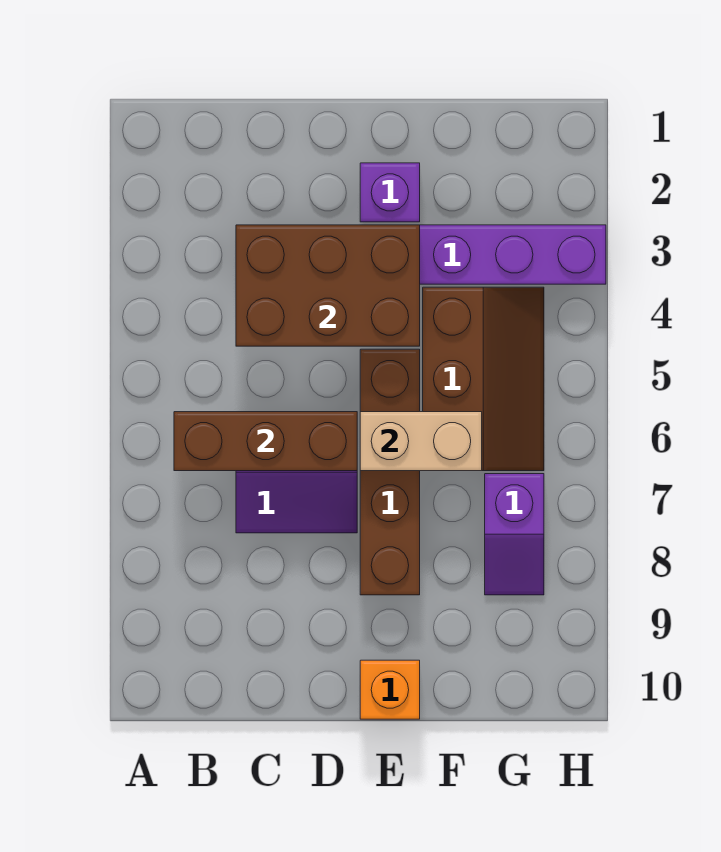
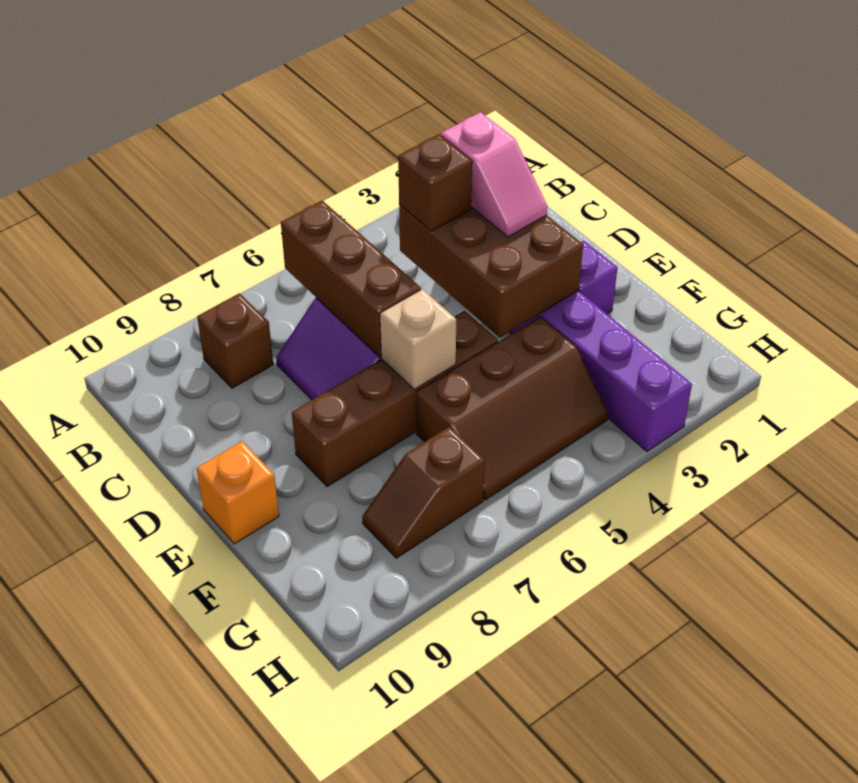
none -> brown brick B8 level 1
none -> pink slope C3:D3 level 3 top C
none -> brown brick C4 level 3
tan brick E6:F6 level 2 -> tan brick E6 level 2
purple slope G7:G8 level 1 top 7 -> brown slope G7:G8 level 1 top 7

